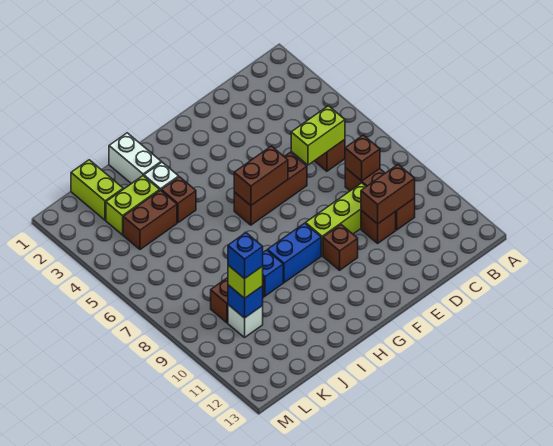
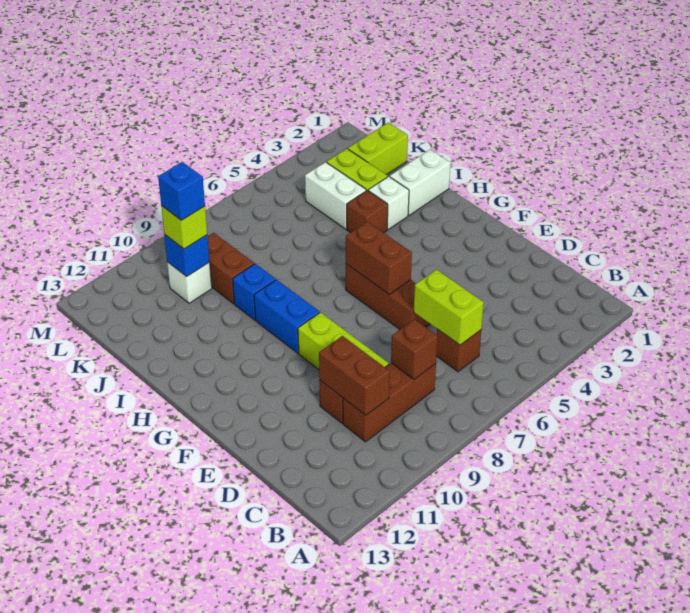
brown brick F10 level 1 -> none
brown brick J4:K4 level 1 -> white brick J4:K4 level 1

